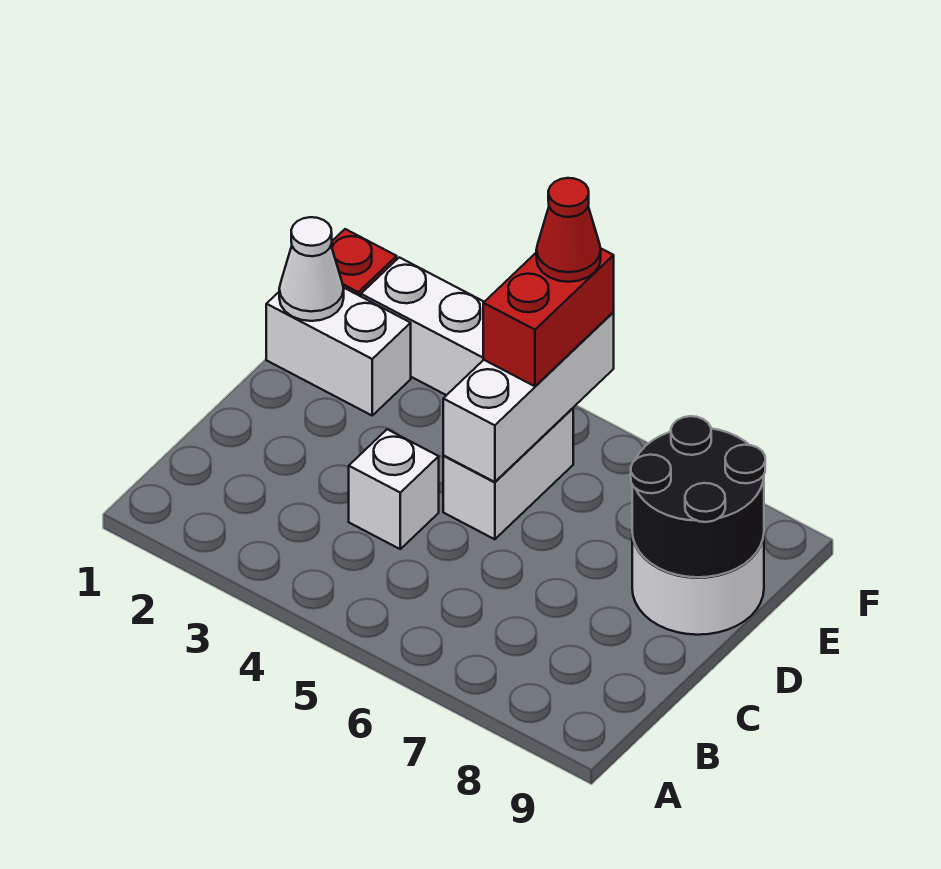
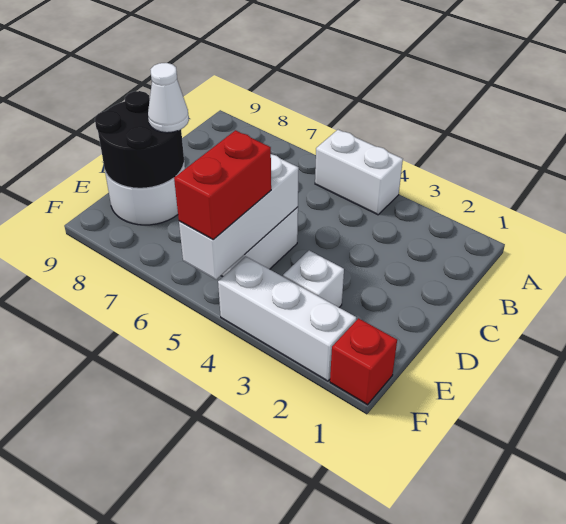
white brick C4 level 1 -> white brick E3 level 1
white brick E1:E2 level 1 -> white brick A4:A5 level 1
white cone E1 level 2 -> white cone D8 level 3
red cone F5 level 4 -> none

